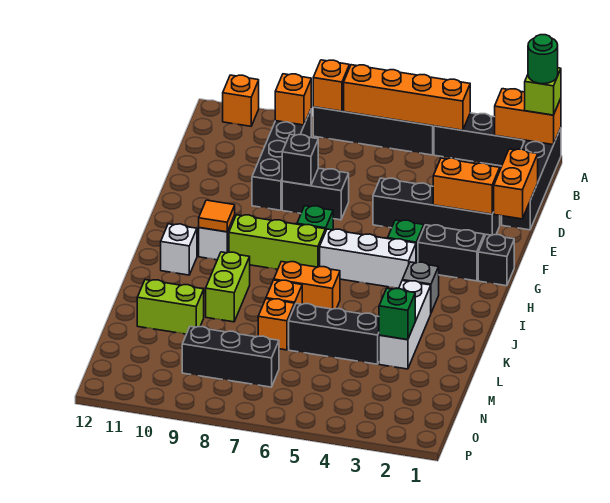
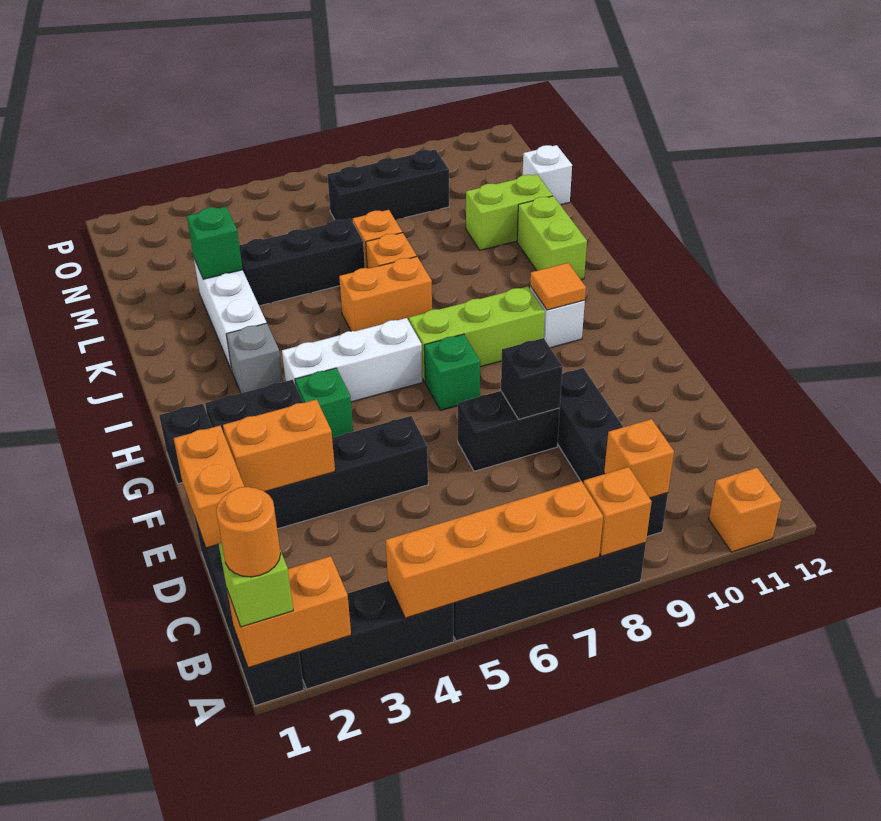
green round brick A1 level 4 -> orange round brick A1 level 4
white brick I11 level 1 -> white brick M12 level 1
lime brick J9:K9 level 1 -> lime brick J11:K11 level 1

